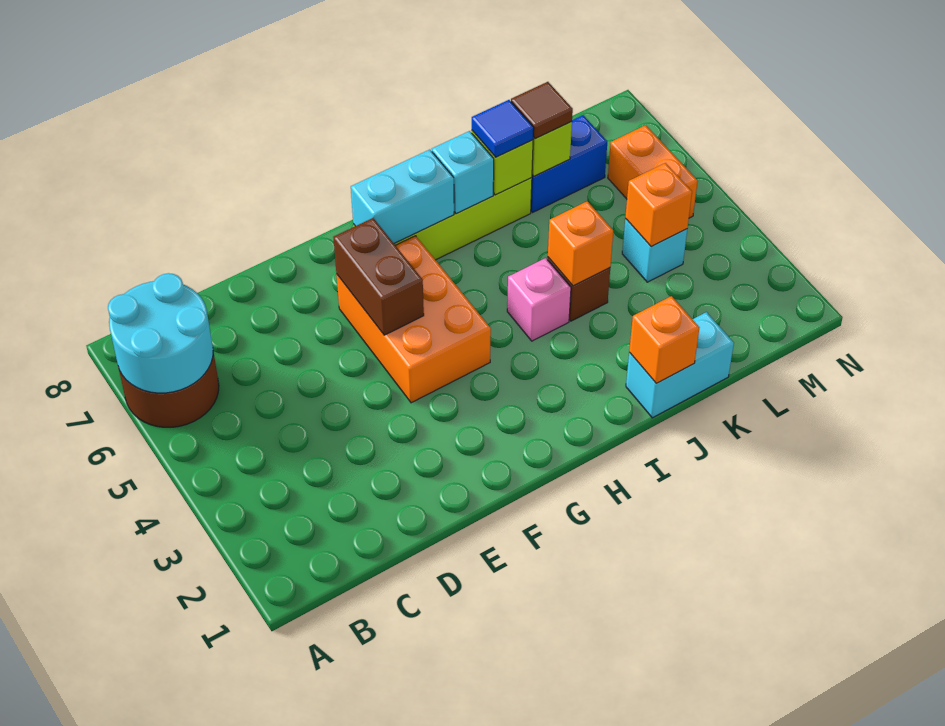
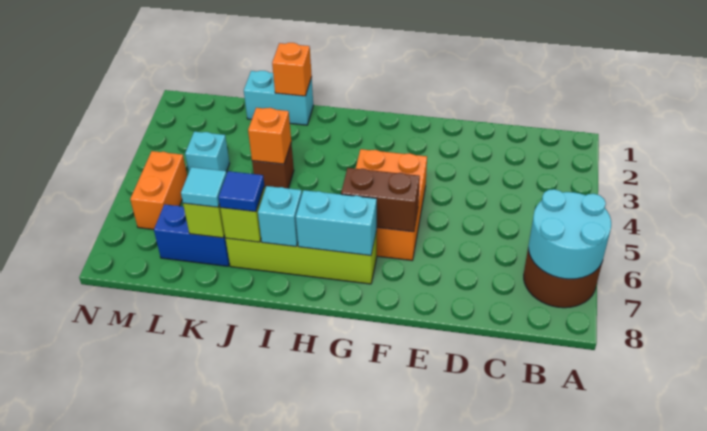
brown brick F5:F6 level 2 -> brown brick F6:G6 level 2
pink brick I4 level 1 -> none
brown tile K7 level 3 -> cyan tile K7 level 3
orange brick L4 level 2 -> none

